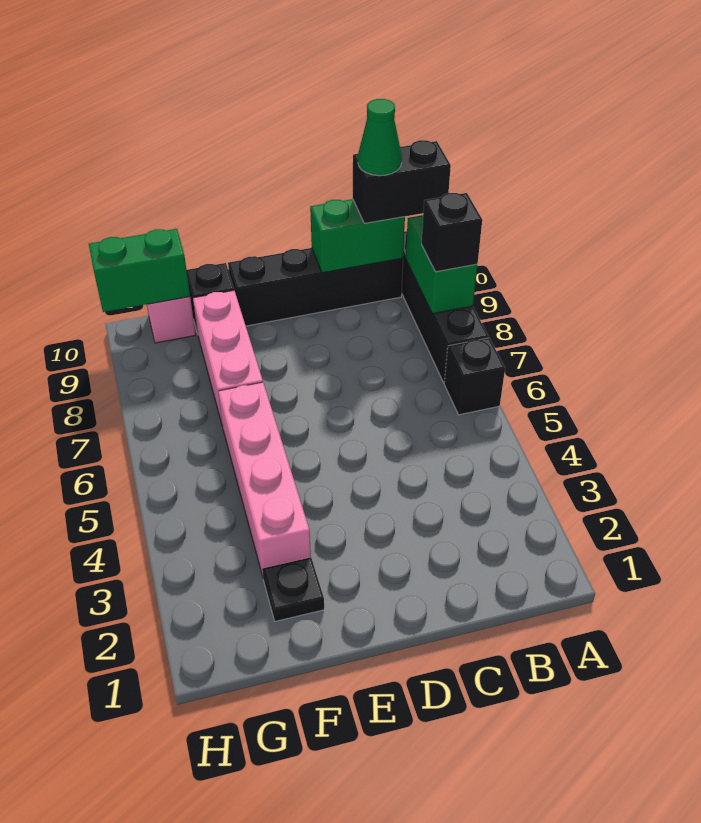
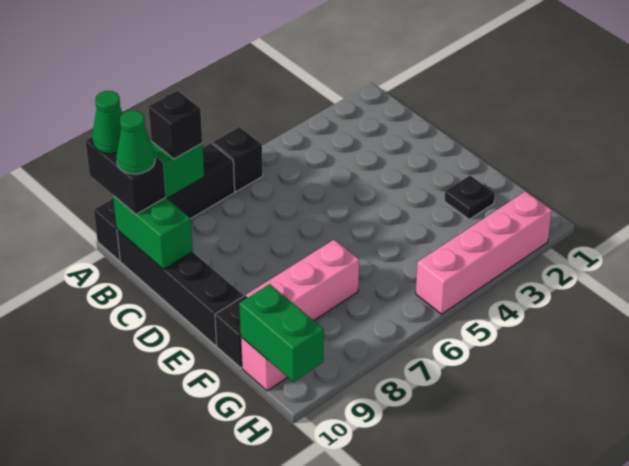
none -> green cone A10 level 4
pink brick F3:F6 level 1 -> pink brick H2:H5 level 1

